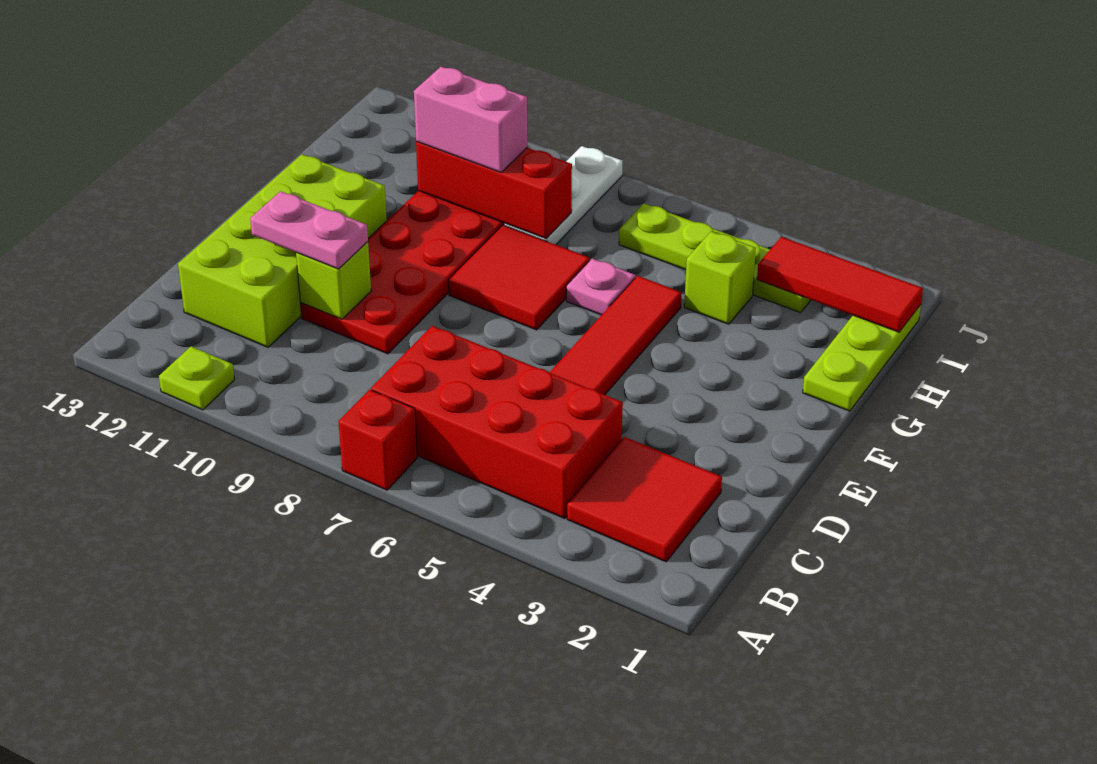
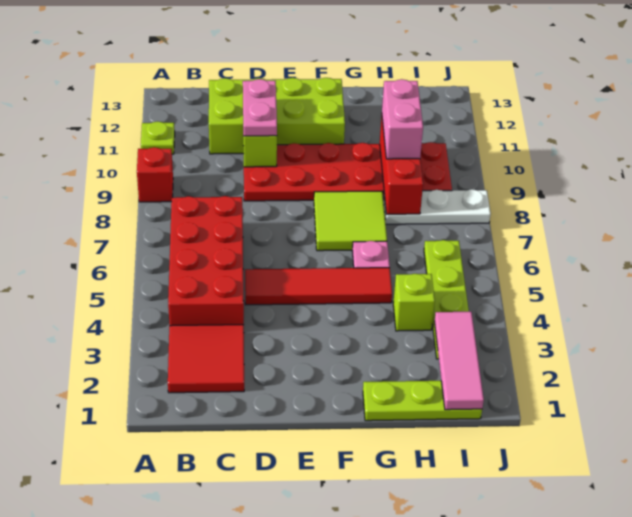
red brick A7 level 1 -> red brick A9 level 1
red tile F7:G8 level 1 -> lime tile F7:G8 level 1
red tile I1:I3 level 2 -> pink tile I1:I3 level 2

